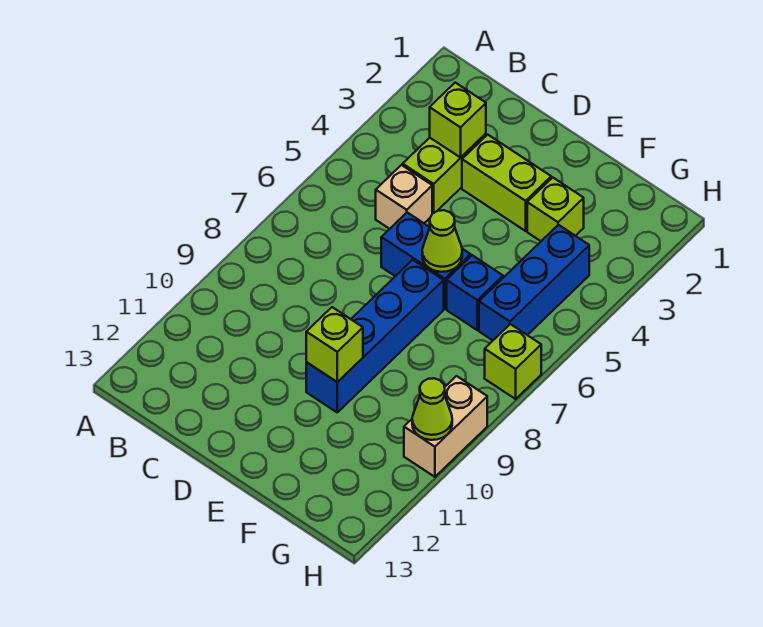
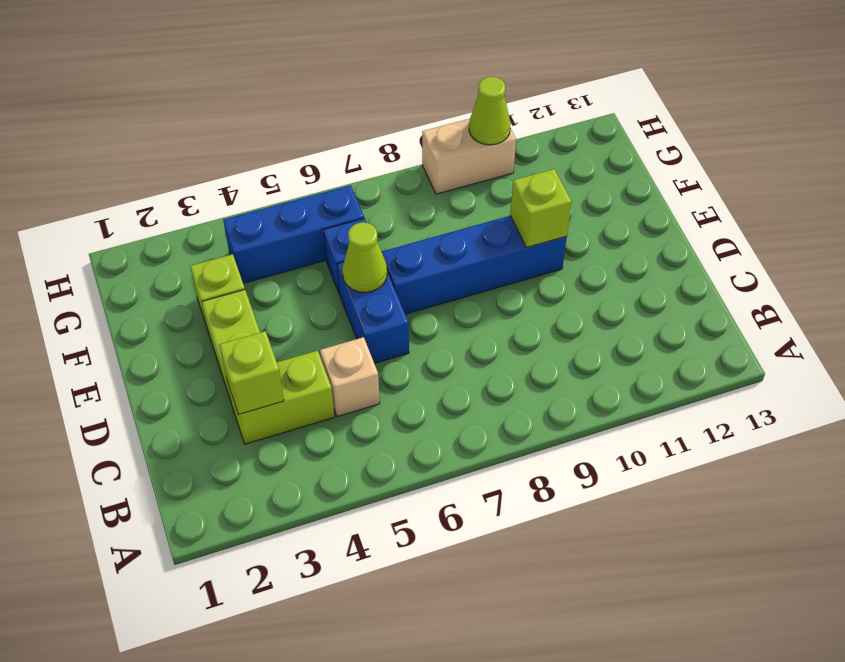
lime brick H7 level 1 -> none

